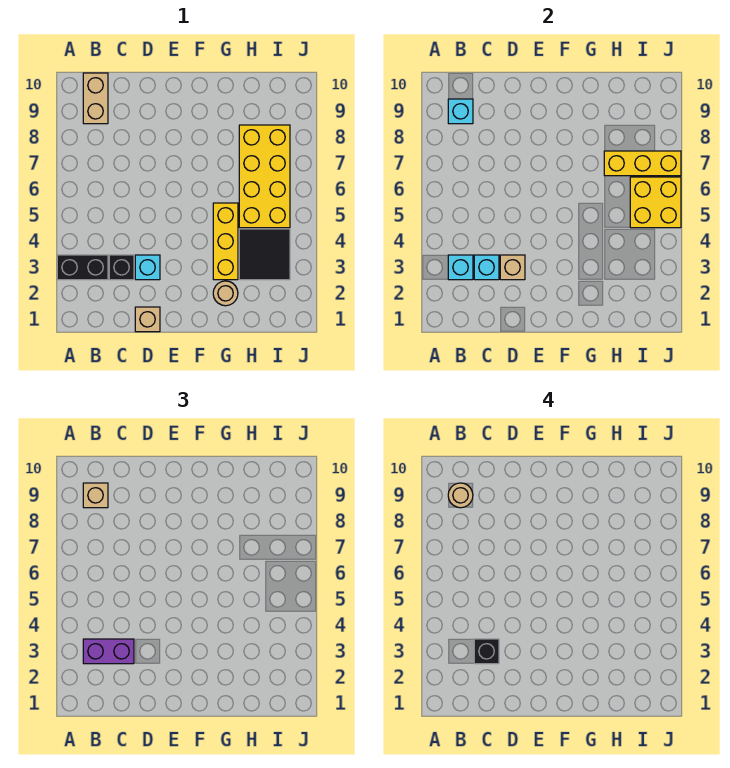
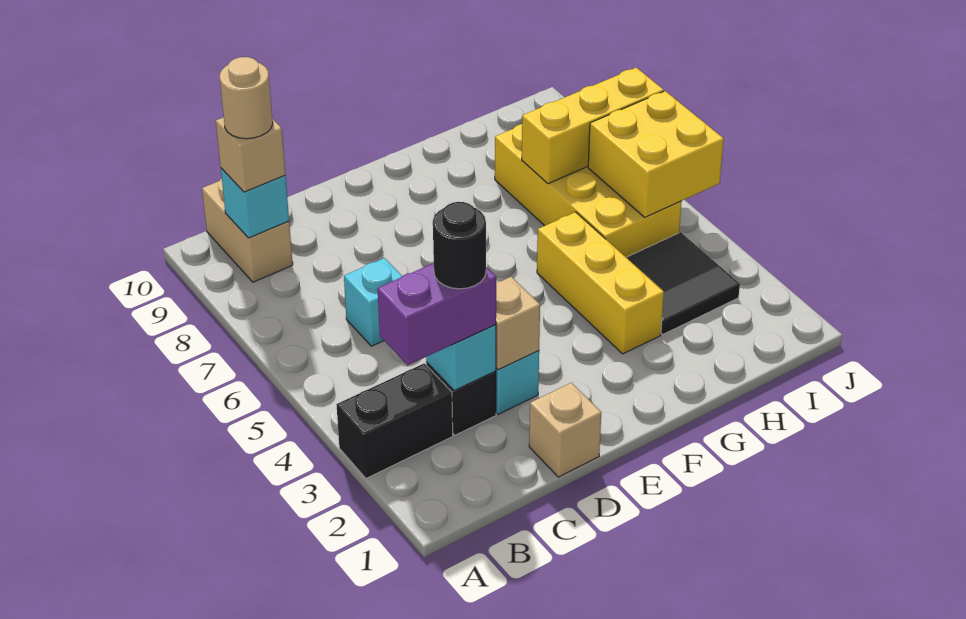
cyan brick B3 level 2 -> cyan brick C6 level 1
black brick C3 level 4 -> black round brick C3 level 4
tan round brick G2 level 1 -> none

